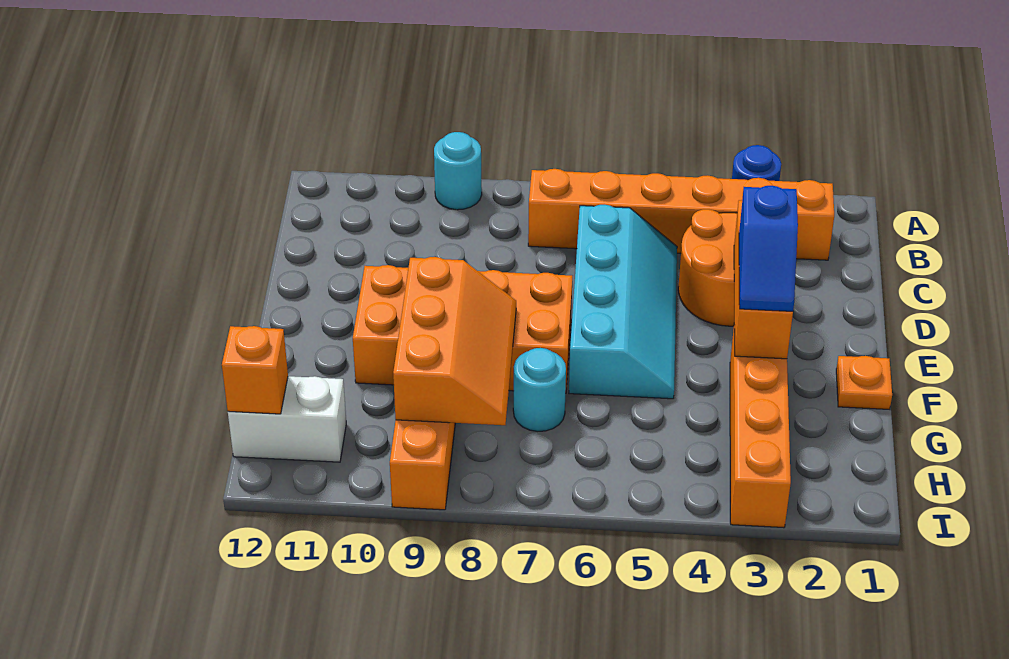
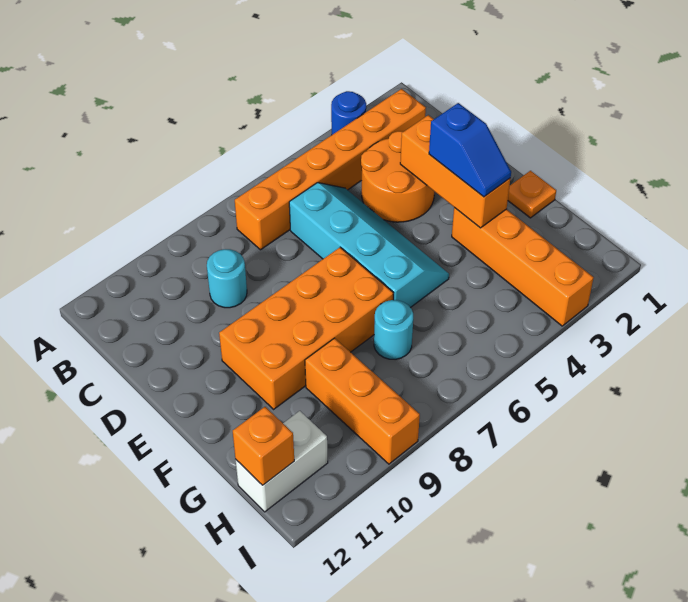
cyan round brick A9 level 1 -> cyan round brick C9 level 1
orange slope F8:H9 level 2 top 9 -> none

